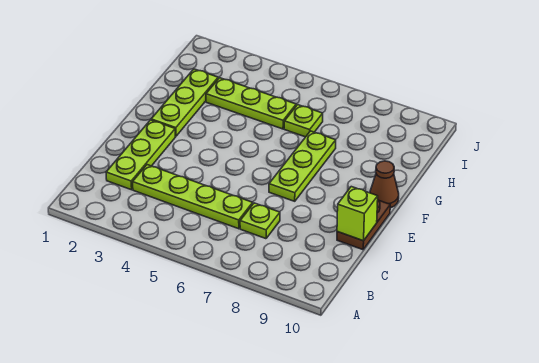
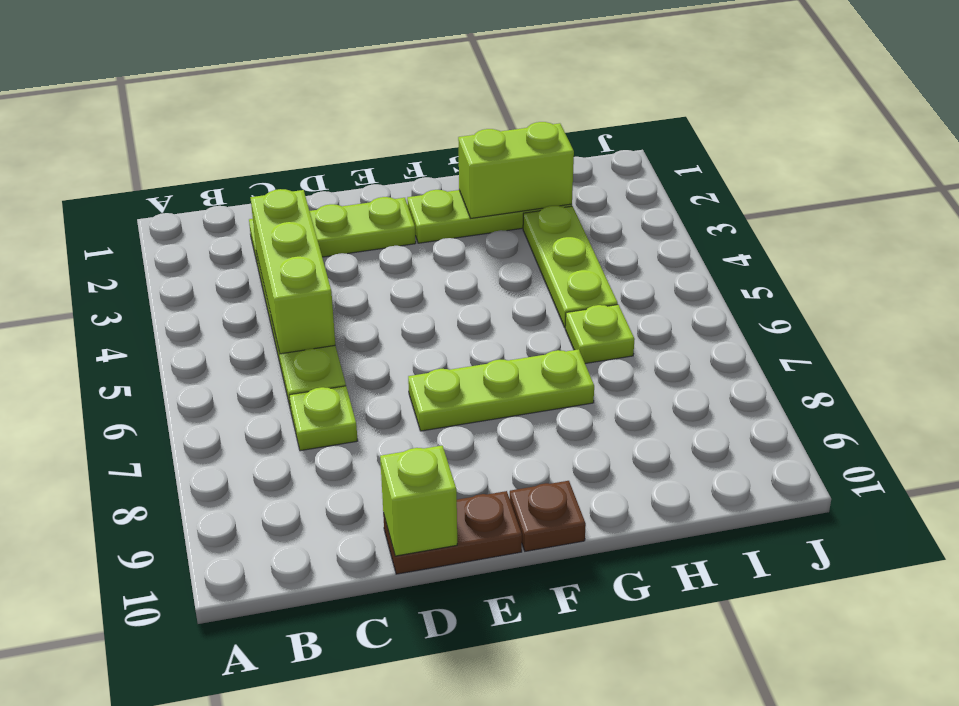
none -> lime brick C3:C5 level 2
brown cone F10 level 1 -> brown plate F10 level 1
none -> lime brick G2:H2 level 2

